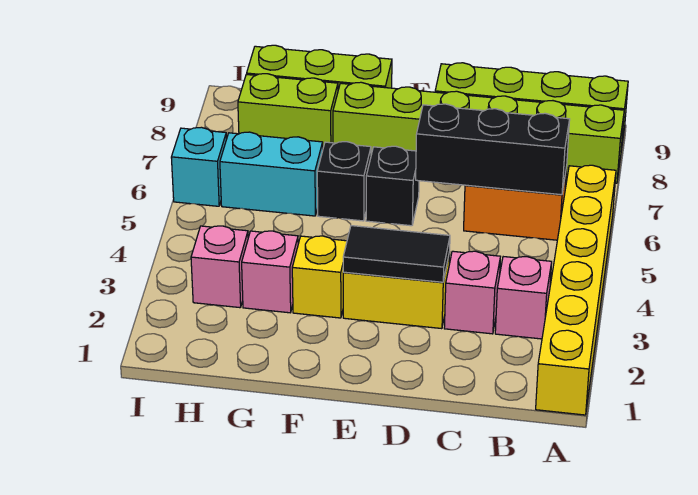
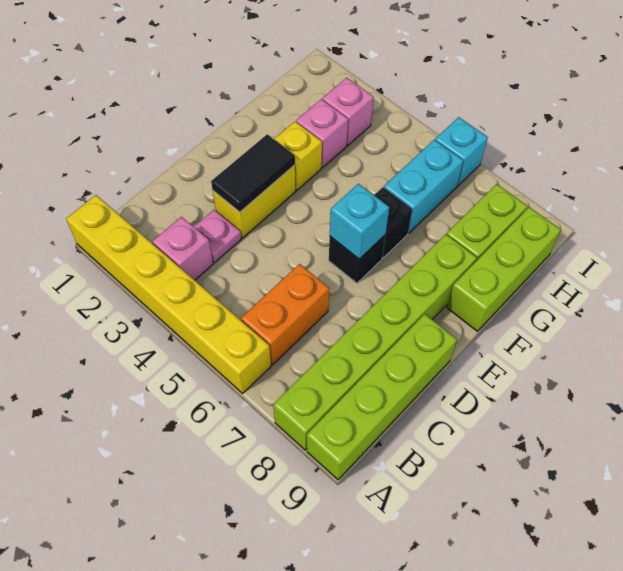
black brick B6:D6 level 2 -> none
pink brick C3 level 1 -> pink plate C3 level 1
none -> cyan brick E6 level 2

